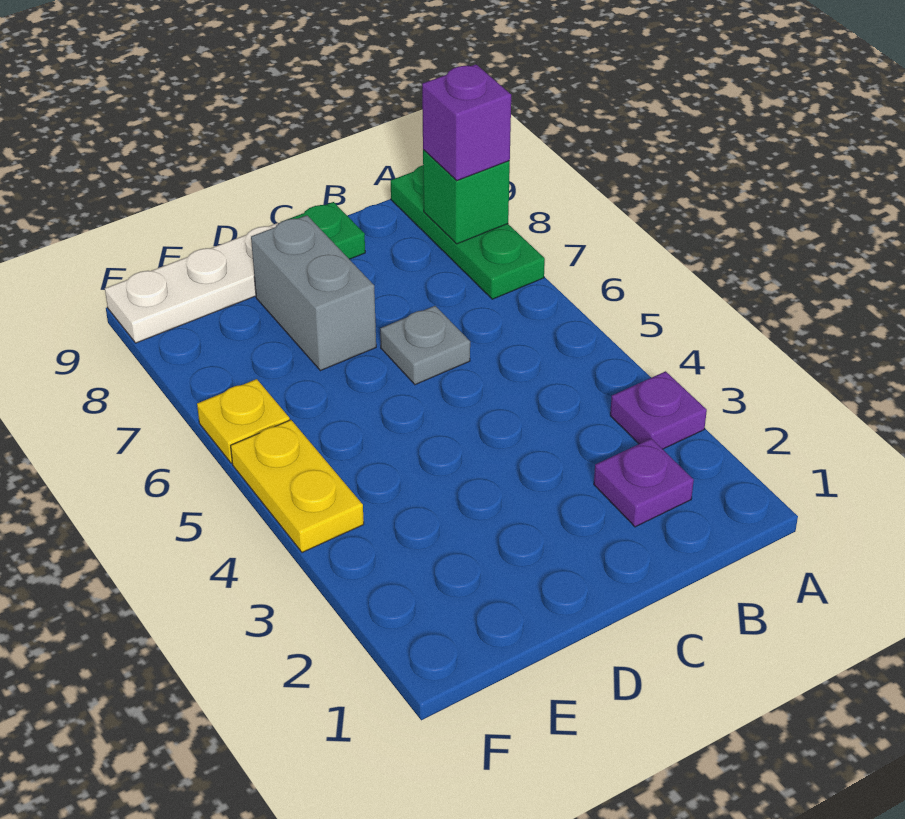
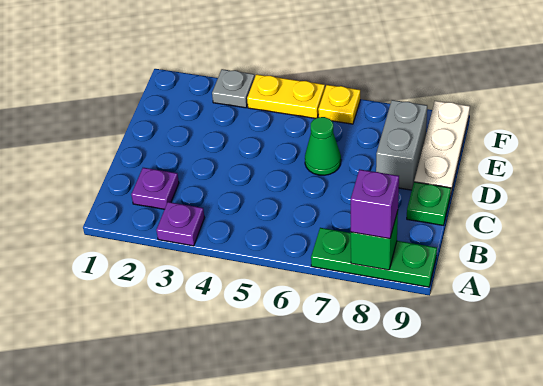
grey plate C6 level 1 -> grey plate F3 level 1
none -> green cone D6 level 1
grey brick D7:D8 level 1 -> grey brick D8:E8 level 1

